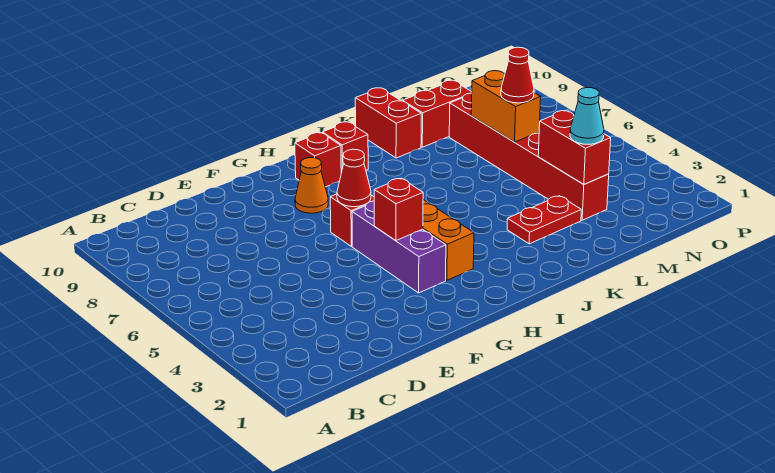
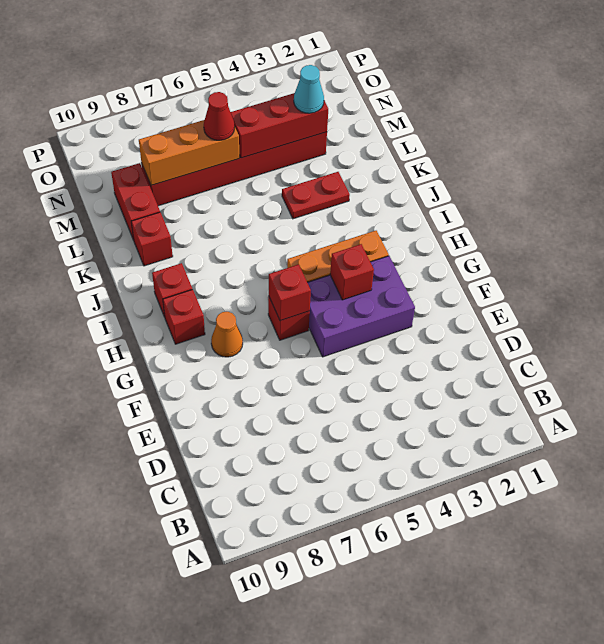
purple brick G3:G5 level 1 -> purple brick F3:G5 level 1
red cone G6 level 2 -> red brick G6 level 2
red plate K3:L3 level 1 -> red plate K3:K4 level 1
red brick K9:K10 level 1 -> red brick K9 level 1
red brick M3:M4 level 2 -> red brick M3:M5 level 2
orange brick M6:M7 level 2 -> orange brick M6:M8 level 2

